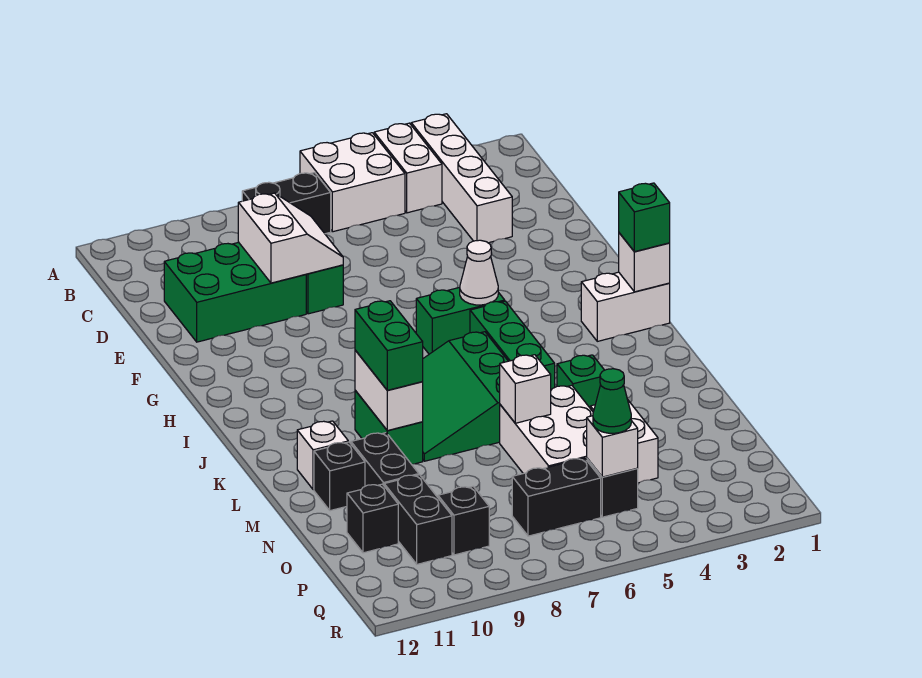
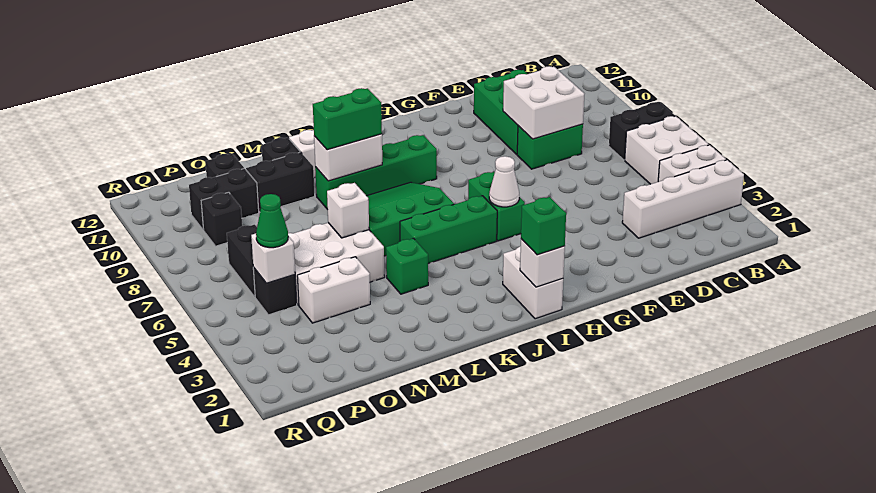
black brick B7:B8 level 1 -> black brick A7:B7 level 1
white slope D8:E9 level 2 top 9 -> white brick D8:E9 level 2
green brick K9:L9 level 1 -> green brick I9:L9 level 1

